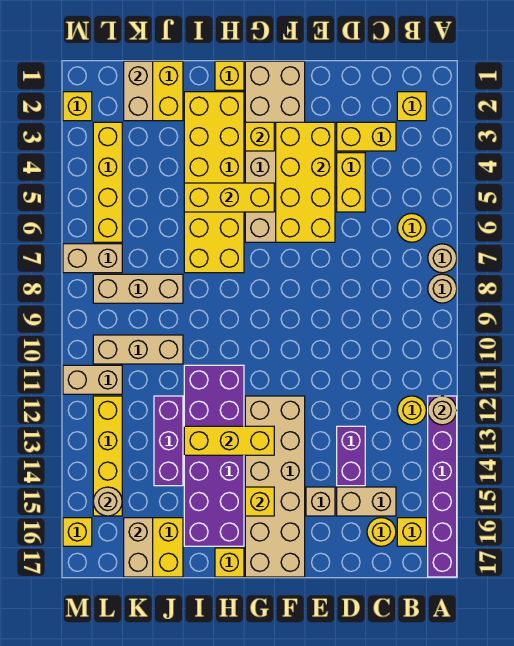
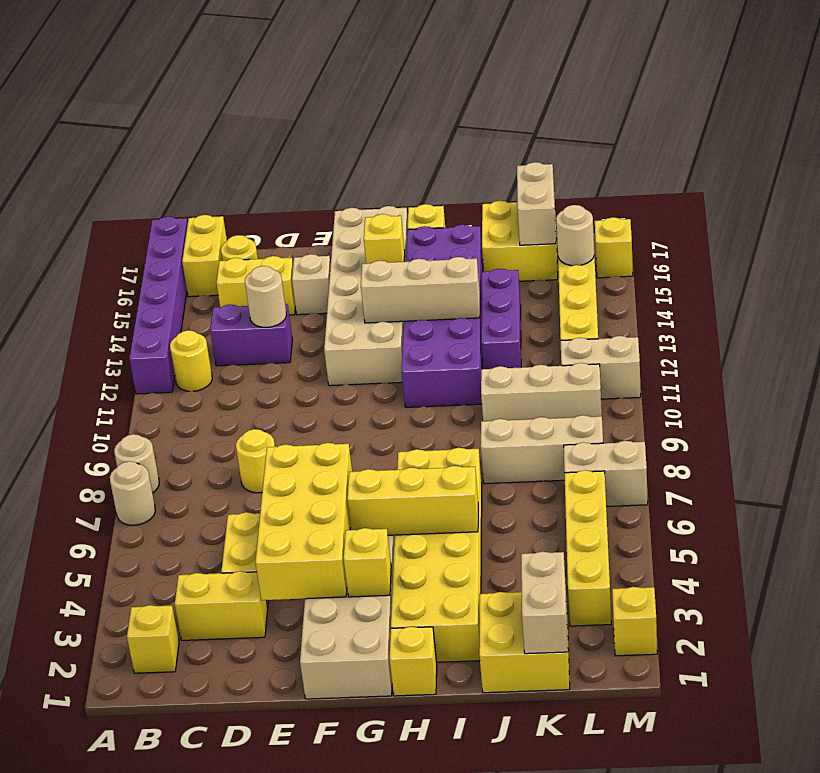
tan round brick A12 level 2 -> tan round brick D13 level 2
yellow round brick B6 level 1 -> yellow round brick D8 level 1
yellow brick B16 level 1 -> yellow brick B16:B17 level 1
tan brick C15:D15 level 1 -> yellow brick C15:D15 level 1
purple brick D13:D14 level 1 -> purple brick C13:D13 level 1
yellow brick G13:I13 level 2 -> tan brick G13:I13 level 2

